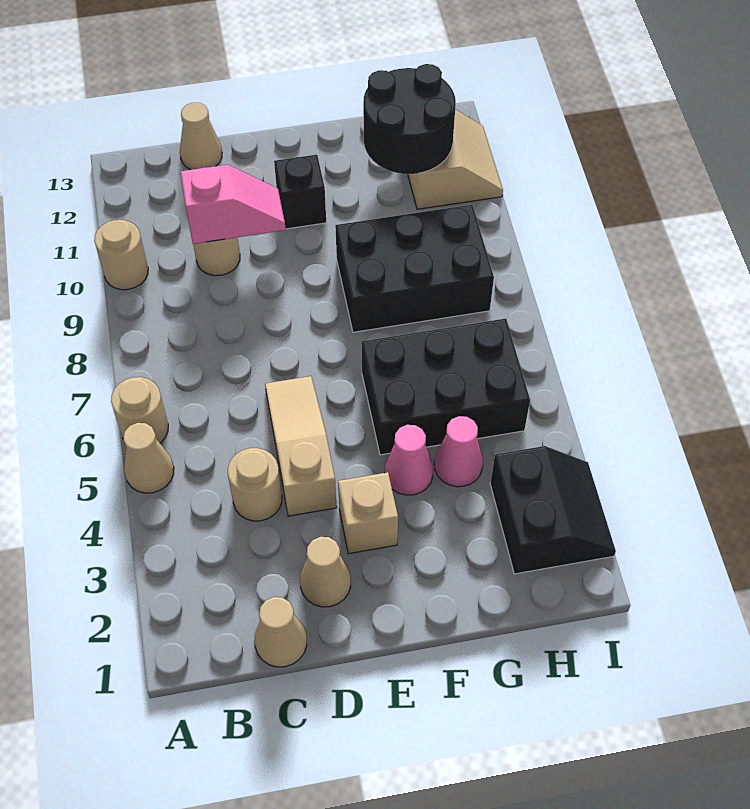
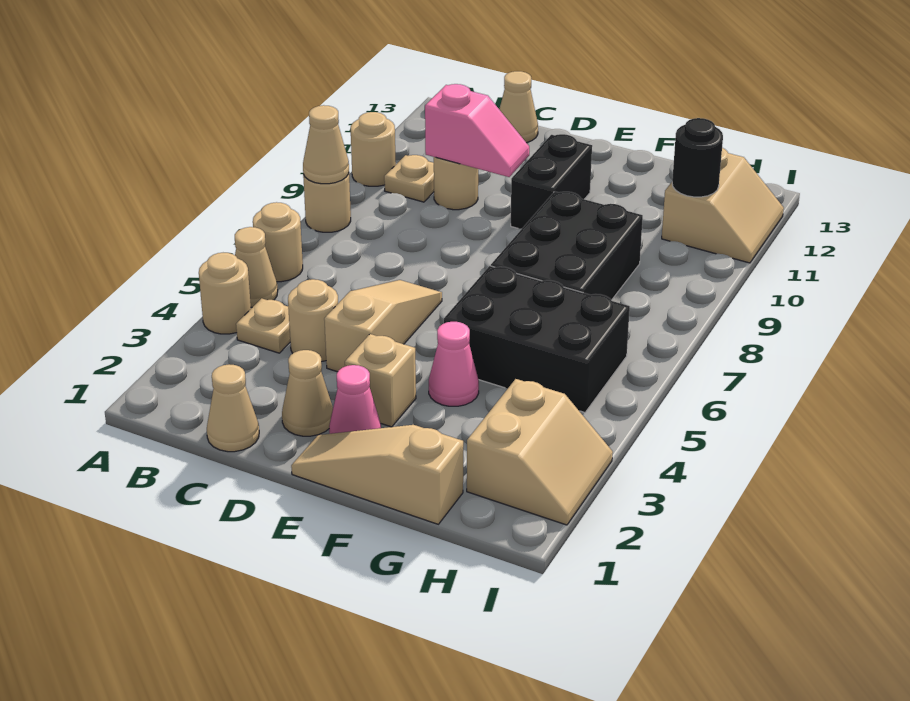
none -> tan round brick A4 level 1
none -> tan round brick A8 level 1
none -> tan cone A8 level 2
none -> tan plate B4 level 1
none -> tan plate B10 level 1
none -> tan slope E1:G1 level 1 top G
black brick E11 level 1 -> black brick E10:E11 level 1
black brick F8:H9 level 1 -> black brick F7:G9 level 1
pink cone G4 level 1 -> pink cone E2 level 1
black round brick G11:H12 level 2 -> black round brick H11 level 2
black slope H2:I3 level 1 top H -> tan slope H2:I3 level 1 top H

